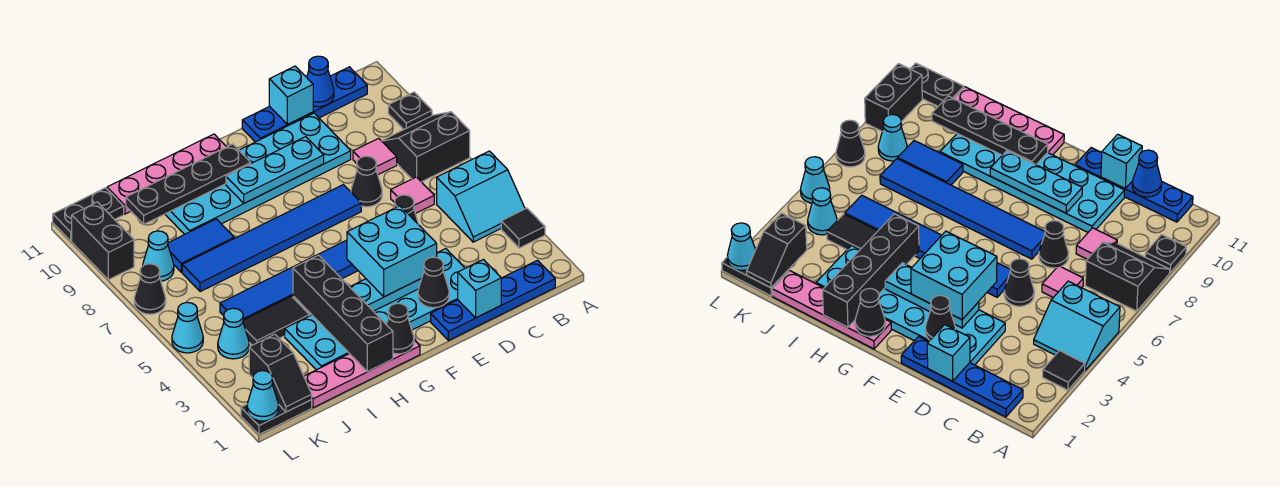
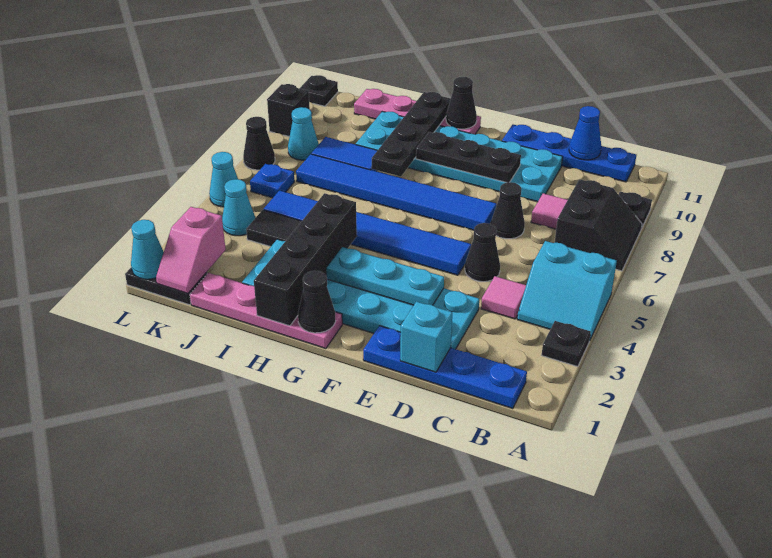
black tile A3 level 1 -> black plate A3 level 1
black slope A7:B8 level 1 top 7 -> black slope A7:B8 level 1 top B
pink tile C6 level 1 -> pink tile C4 level 1
cyan brick D11 level 2 -> none
black cone E2 level 2 -> black cone G11 level 2
cyan brick E3:F4 level 3 -> none
cyan plate E9:G9 level 2 -> black plate E9:G9 level 2
black plate G10:J10 level 2 -> black plate H8:H11 level 2
black slope K1:K2 level 2 top 2 -> pink slope K1:K2 level 2 top 2
none -> blue plate K6 level 1
black plate K11:L11 level 1 -> black plate L11 level 1
black brick L9:L10 level 1 -> black brick L9 level 1

